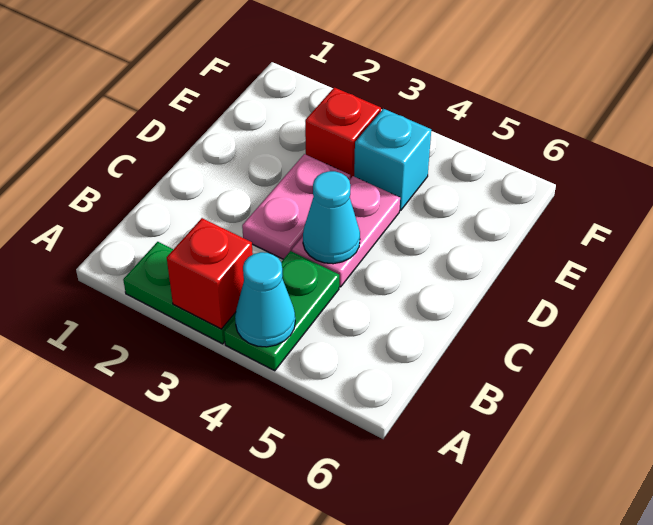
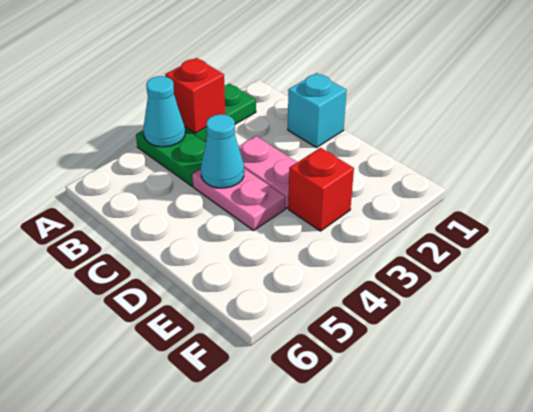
cyan brick E4 level 1 -> cyan brick C1 level 1

